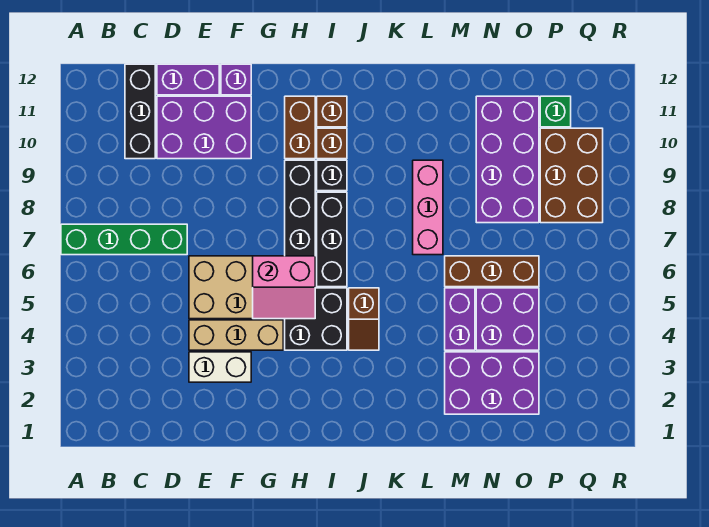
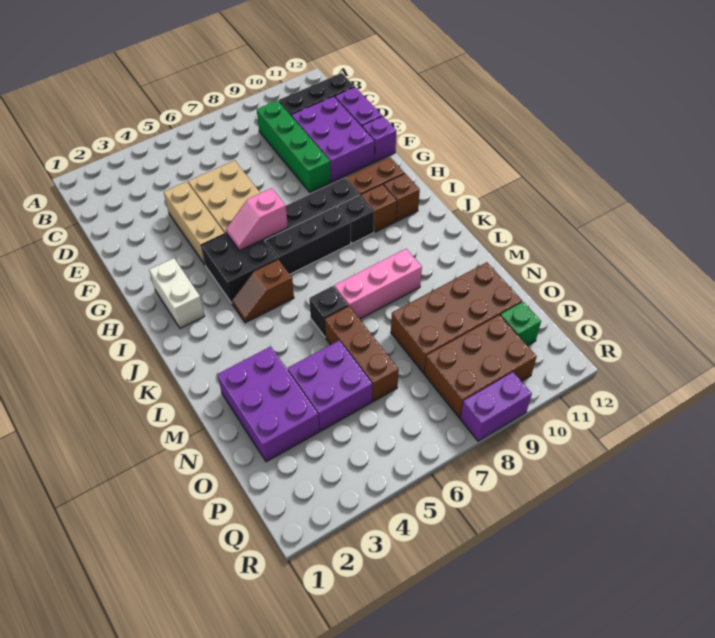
green brick A7:D7 level 1 -> green brick C9:F9 level 1
white brick E3:F3 level 1 -> white brick H2:I2 level 1
pink slope G5:H6 level 2 top 6 -> pink slope H5:H6 level 2 top 6
none -> black brick L6 level 1
purple brick M4:M5 level 1 -> purple brick R8:R9 level 1
purple brick N8:O11 level 1 -> brown brick N8:O11 level 1

